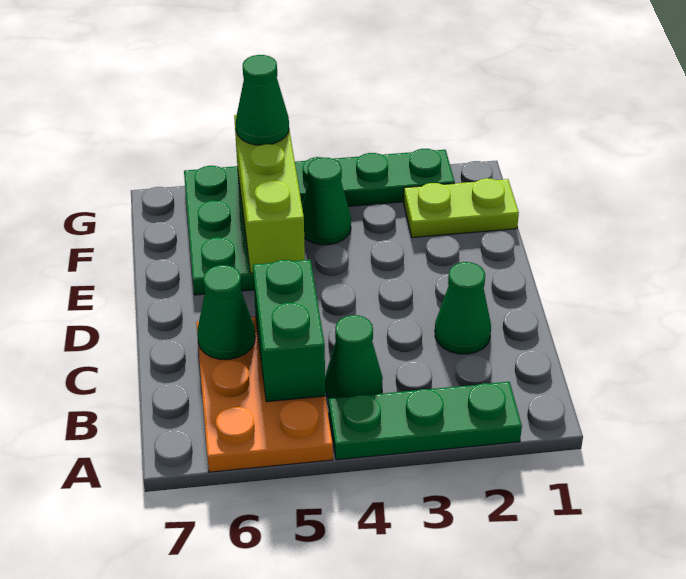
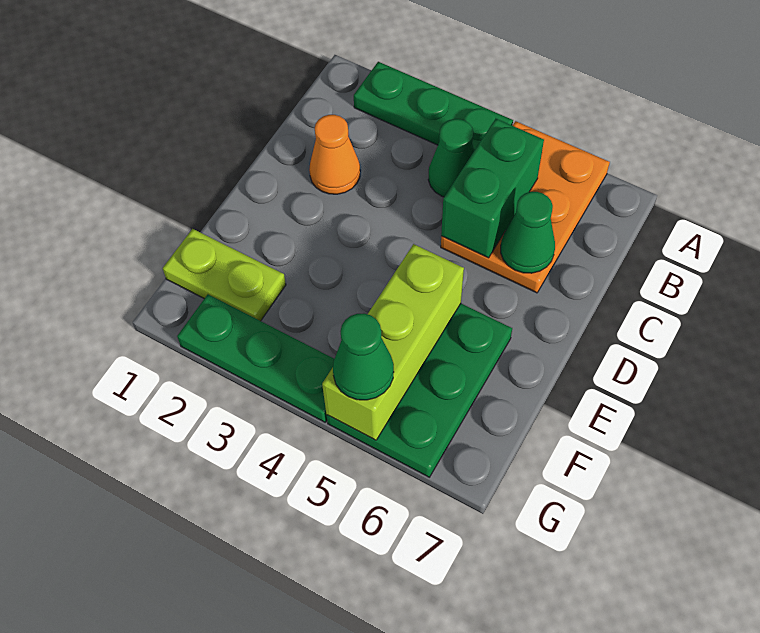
green cone C2 level 1 -> orange cone C2 level 1
green cone F4 level 1 -> none

